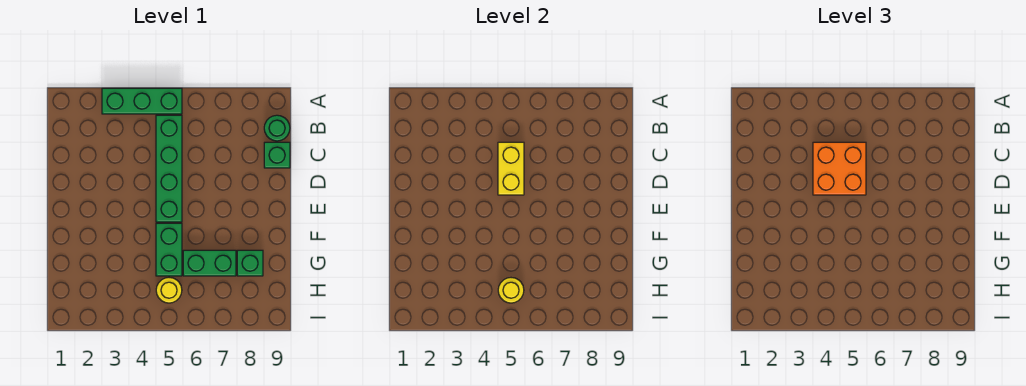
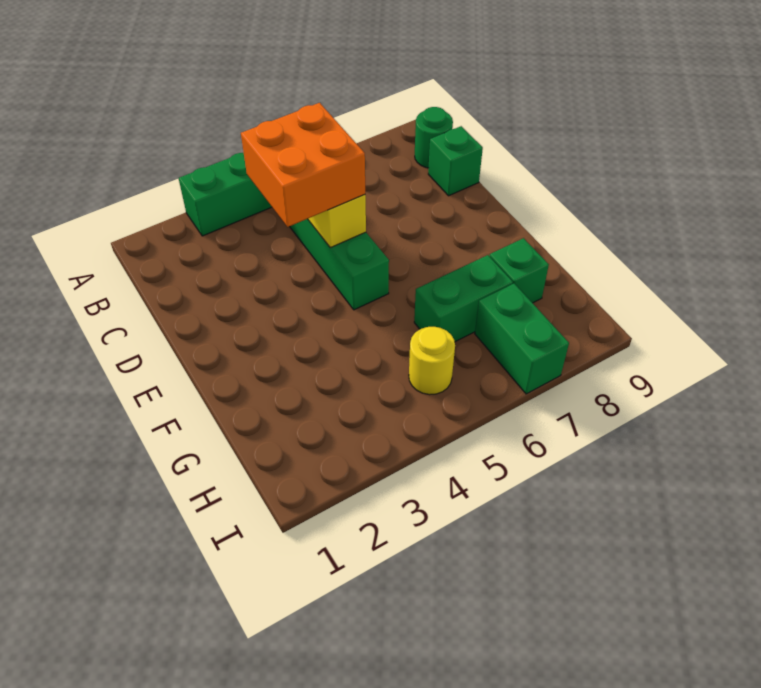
green brick F5:G5 level 1 -> green brick H7:I7 level 1
yellow round brick H5 level 2 -> none

